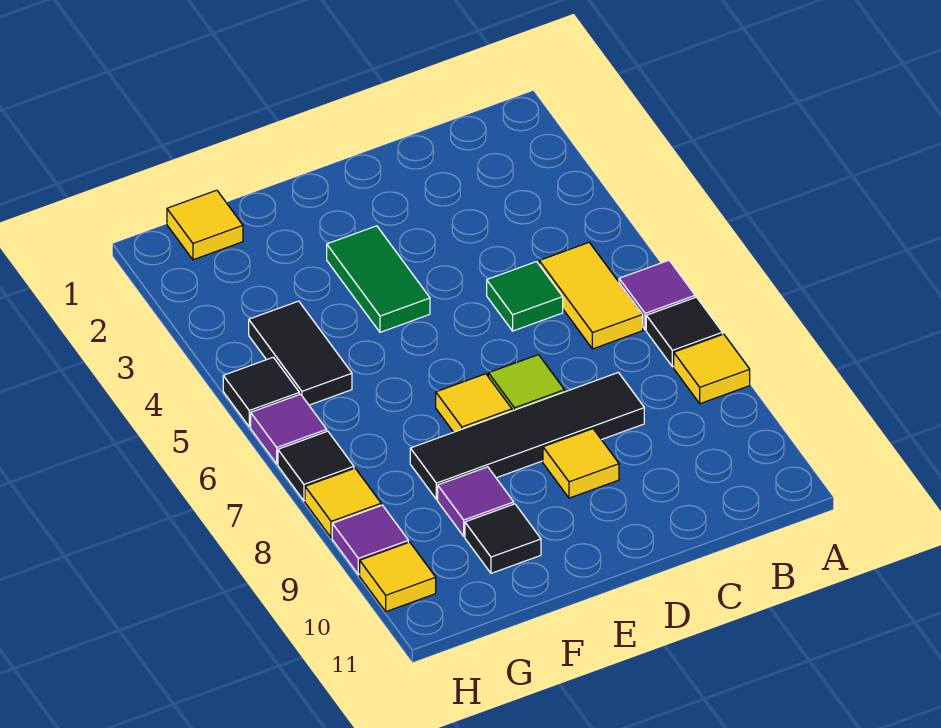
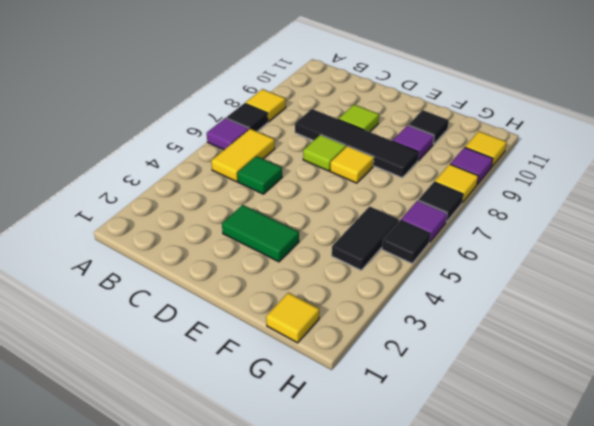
yellow tile D9 level 1 -> lime tile D9 level 1
green tile E3:E4 level 1 -> green tile D3:E3 level 1

